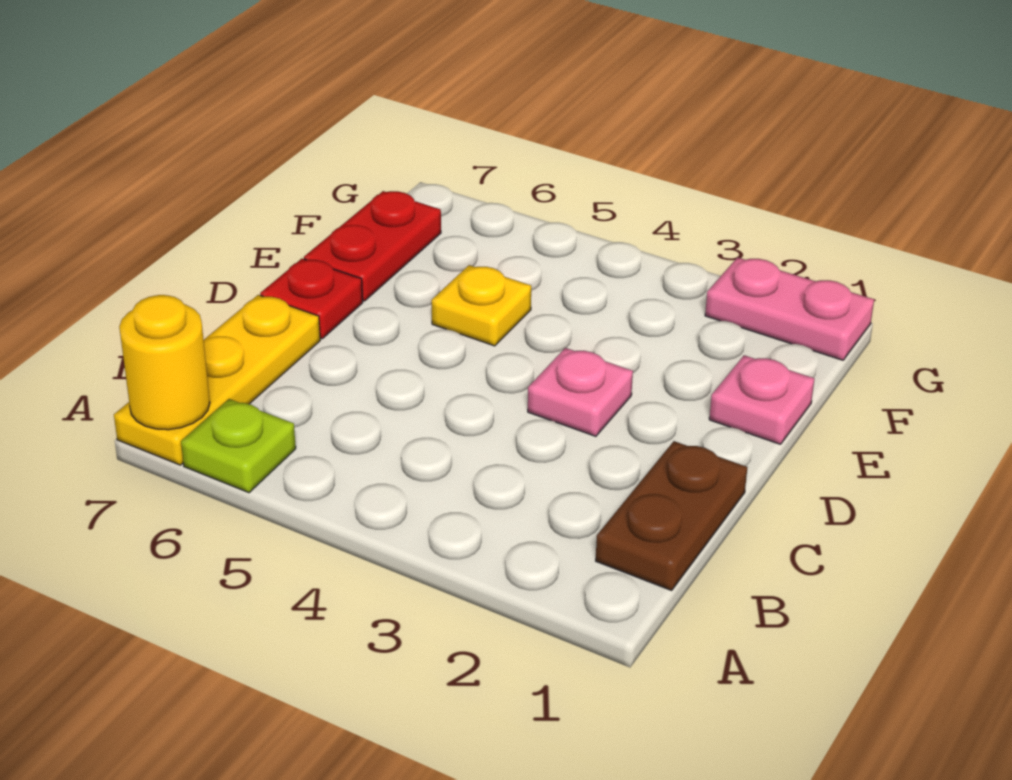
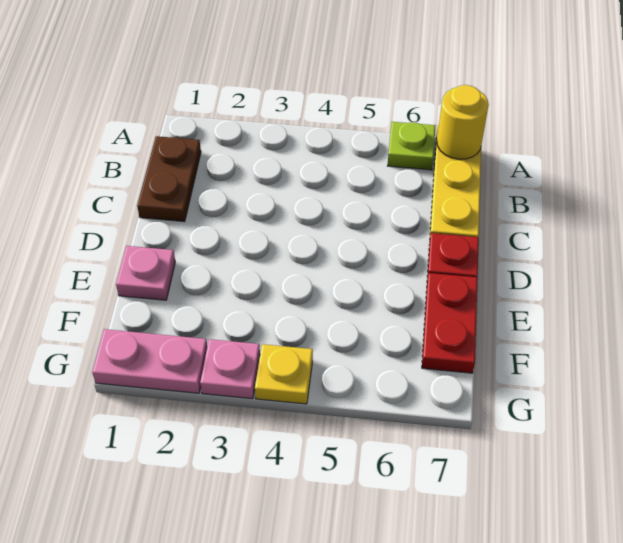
pink plate D3 level 1 -> pink plate G3 level 1
yellow plate E5 level 1 -> yellow plate G4 level 1

